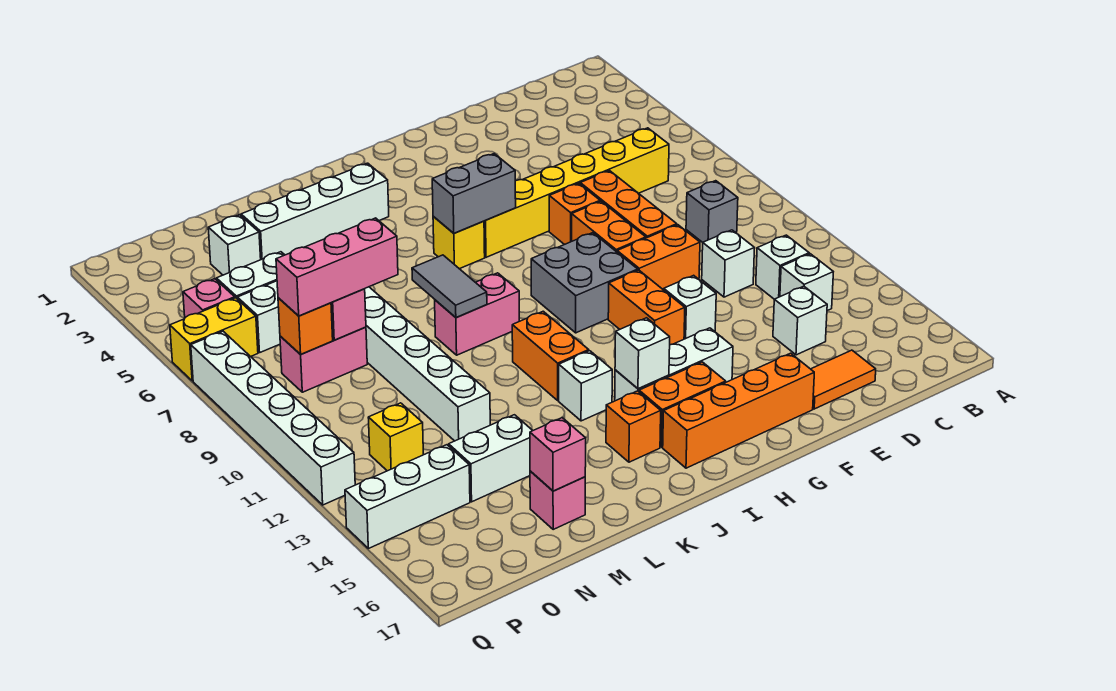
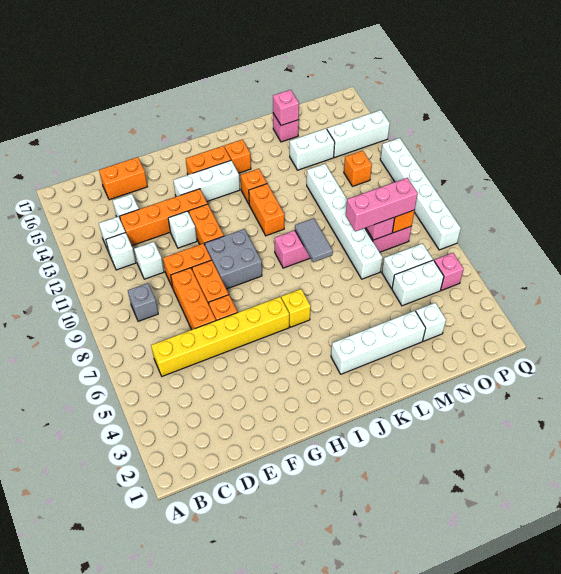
orange tile D16:E16 level 1 -> orange brick D16:E16 level 1
orange brick F16:I16 level 1 -> orange brick D13:G13 level 1
grey brick H6:I6 level 2 -> none
white brick I14 level 2 -> none
white brick J13 level 1 -> orange brick J13 level 1
yellow brick O12 level 1 -> orange brick O12 level 1
yellow brick P6:Q6 level 1 -> none

